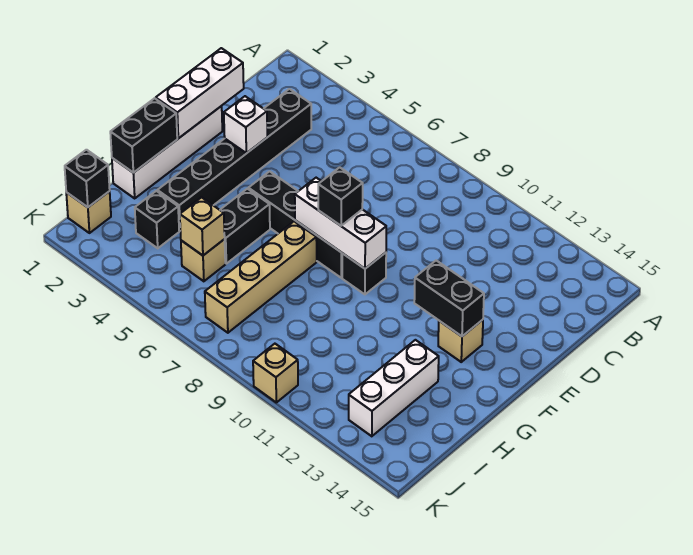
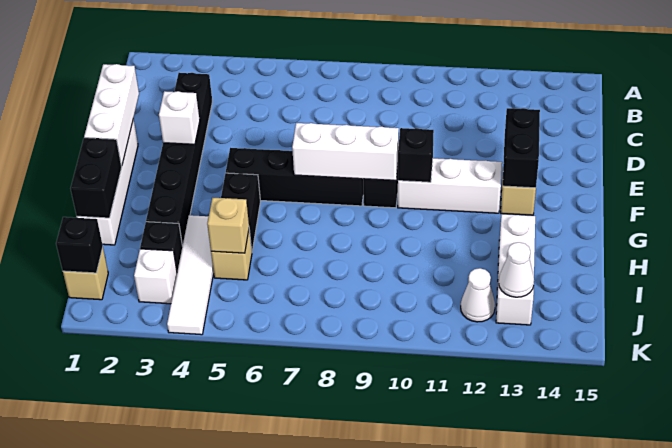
black brick F8 level 3 -> black brick F10 level 2
none -> white brick F10:F12 level 1
black brick F12:F13 level 2 -> black brick E13:F13 level 2
tan brick G7:J7 level 1 -> none
none -> white tile H4:K4 level 1
none -> white brick J3 level 1
none -> white cone J12 level 1
none -> white cone J13 level 2
tan brick K10 level 1 -> none

